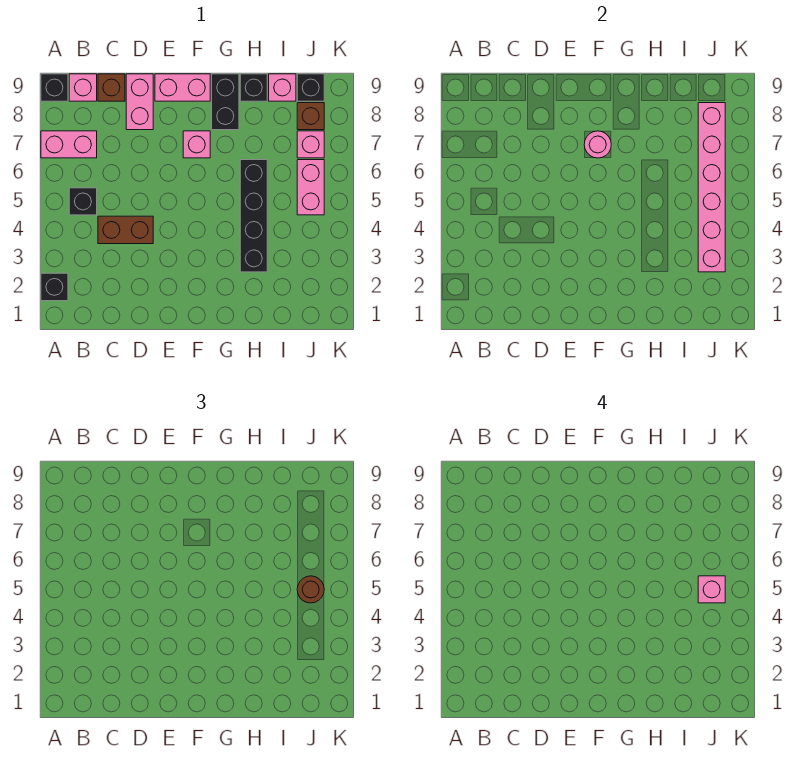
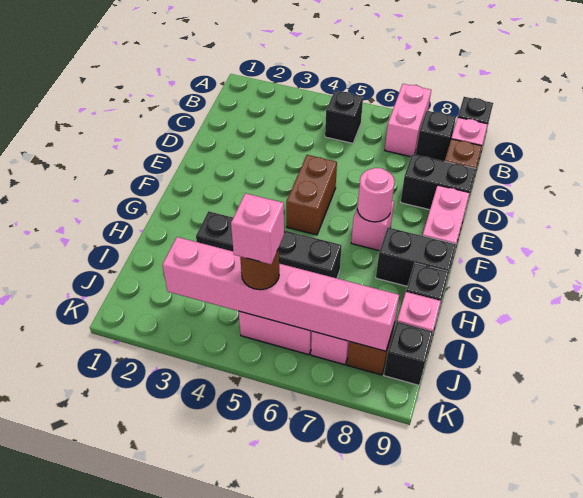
black brick A2 level 1 -> black brick B8 level 1
brown brick C4:D4 level 1 -> brown brick E5:F5 level 1
pink brick D8:D9 level 1 -> black brick D8:D9 level 1

